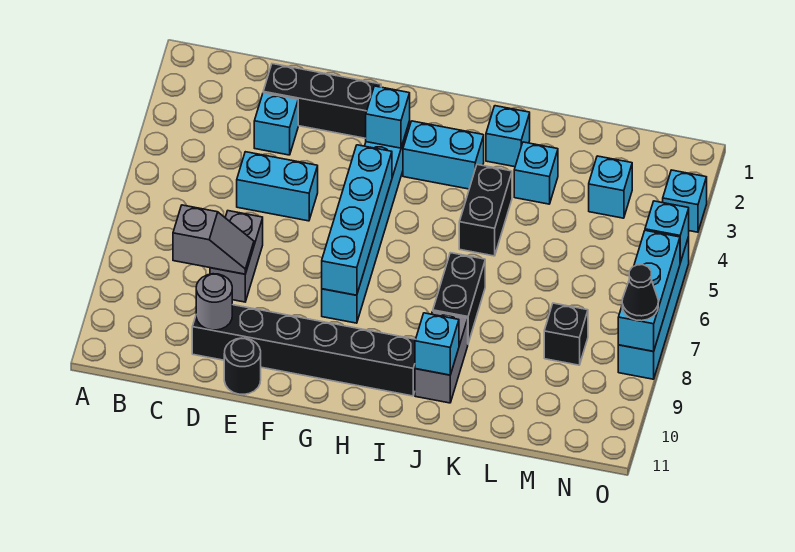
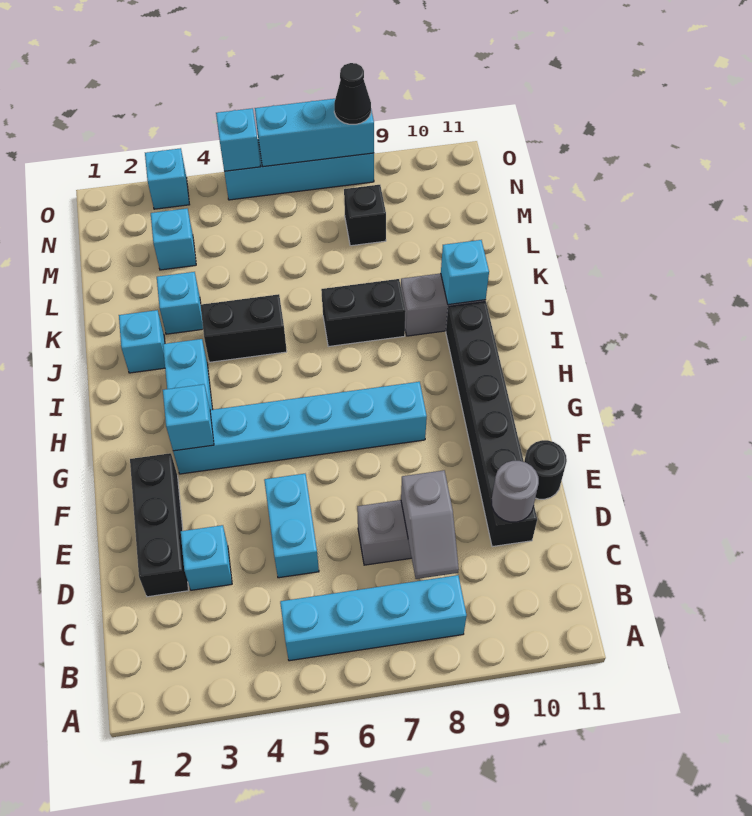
grey slope C8:D8 level 2 top C -> grey slope C8:D8 level 2 top D
cyan brick G5:G8 level 2 -> cyan brick B5:B8 level 1

